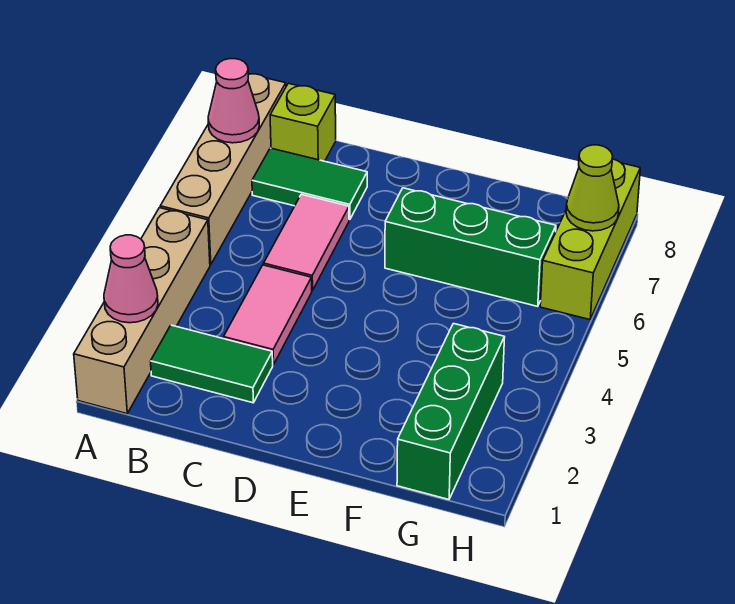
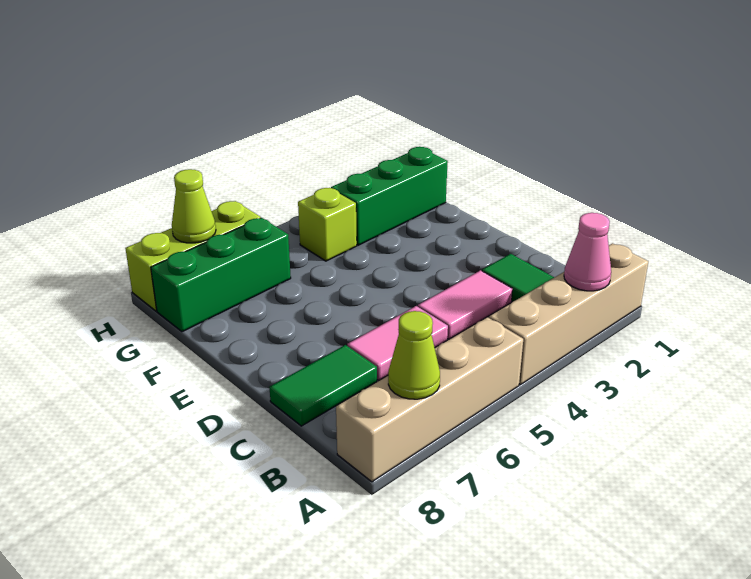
pink cone A7 level 2 -> lime cone A7 level 2
green tile B7:C7 level 1 -> green tile C7:C8 level 1
lime brick B8 level 1 -> lime brick G4 level 1
green brick E6:G6 level 1 -> green brick G6:G8 level 1

